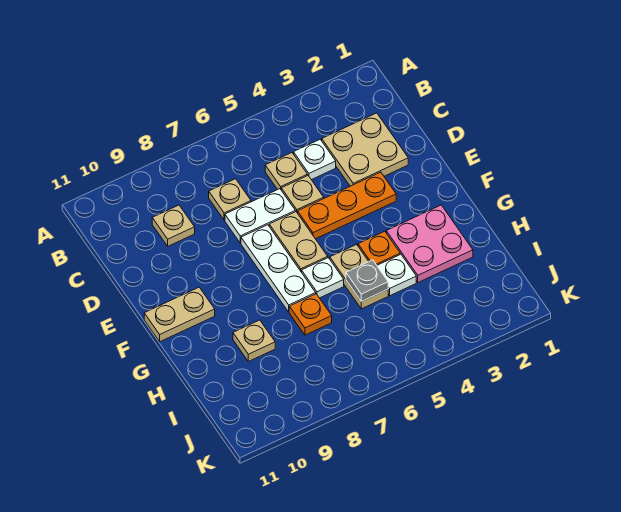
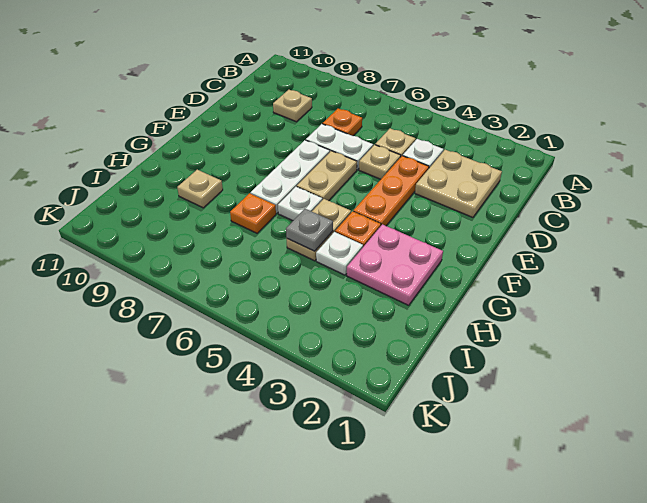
tan plate C7 level 1 -> orange plate C7 level 1
orange plate E3:E5 level 1 -> orange plate D4:F4 level 1
tan plate F10:F11 level 1 -> none

